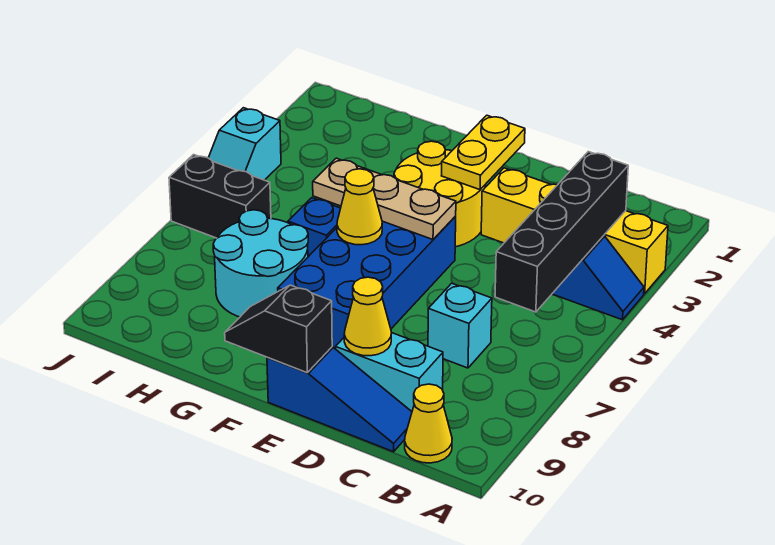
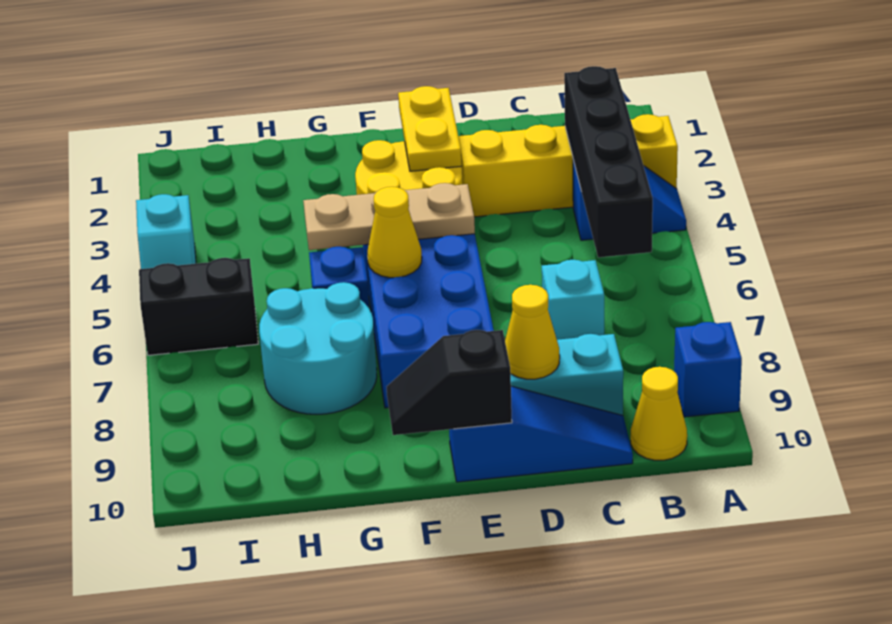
none -> blue brick A9 level 1

